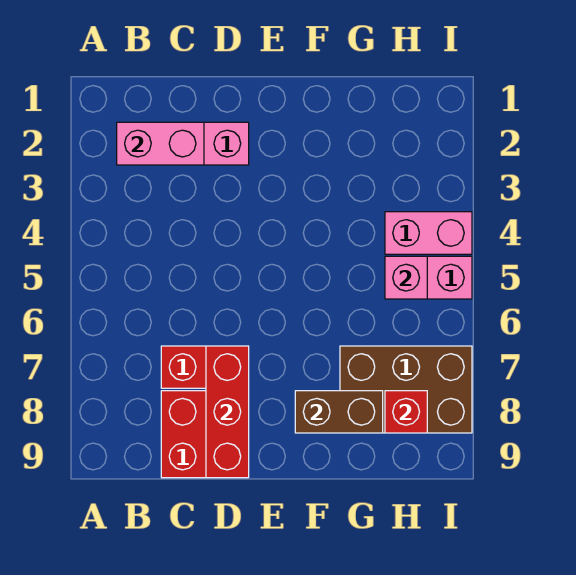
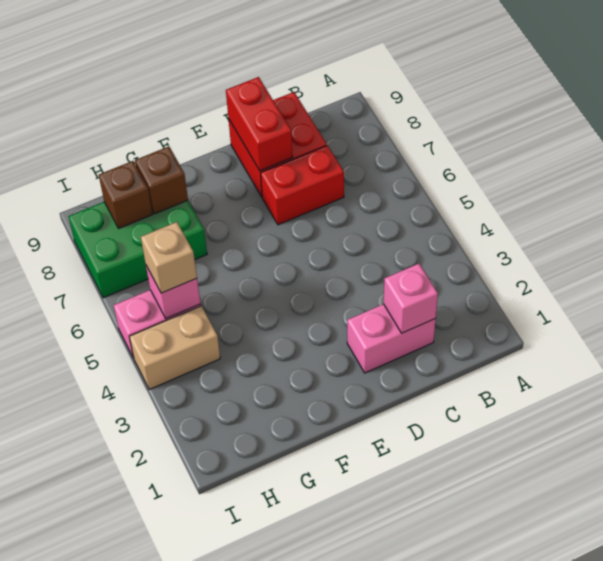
pink brick B2:C2 level 2 -> pink brick C2 level 2
red brick D7:D9 level 2 -> red brick D8:D9 level 2
brown brick F8:G8 level 2 -> brown brick G8 level 2
brown brick G7:I8 level 1 -> green brick G7:I8 level 1
pink brick H4:I4 level 1 -> tan brick H4:I4 level 1
none -> tan brick H5 level 3
red brick H8 level 2 -> brown brick H8 level 2

